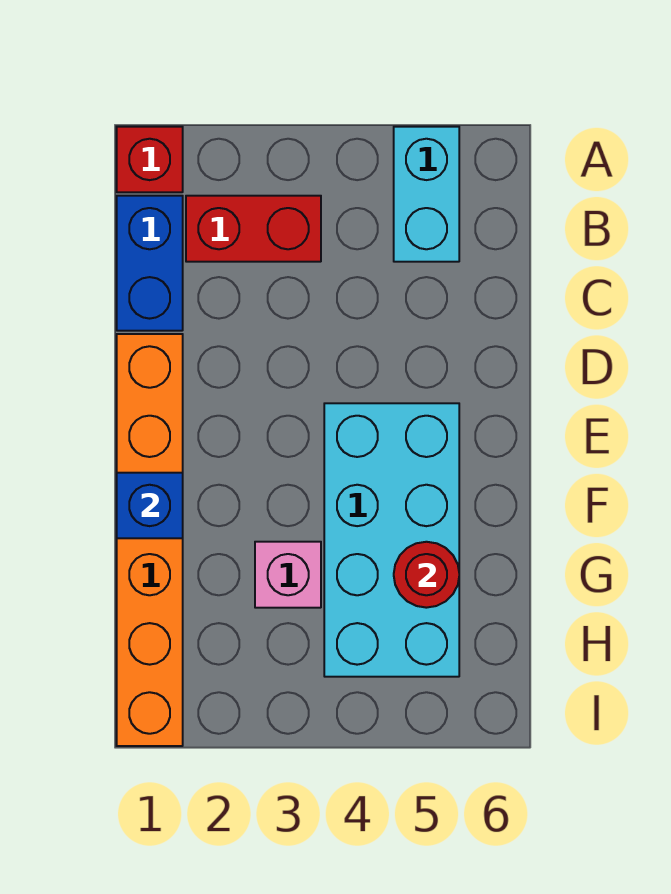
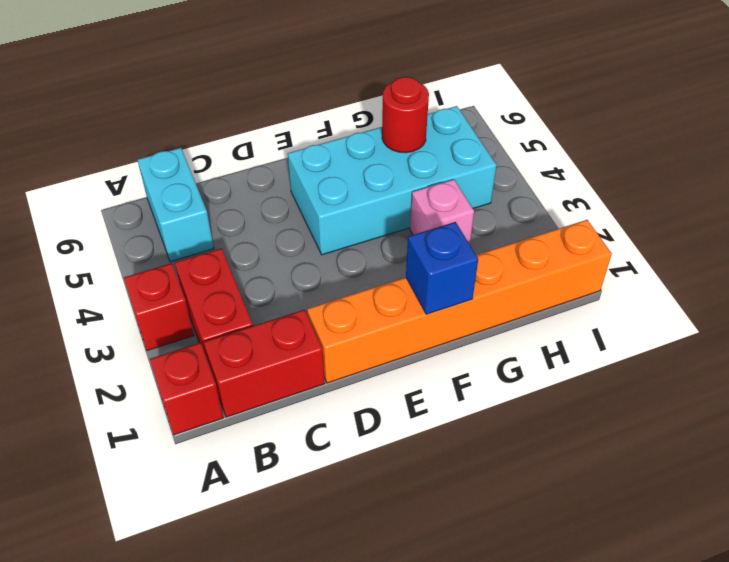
none -> red brick A3 level 1
cyan brick A5:B5 level 1 -> cyan brick B5:B6 level 1
blue brick B1:C1 level 1 -> red brick B1:C1 level 1

